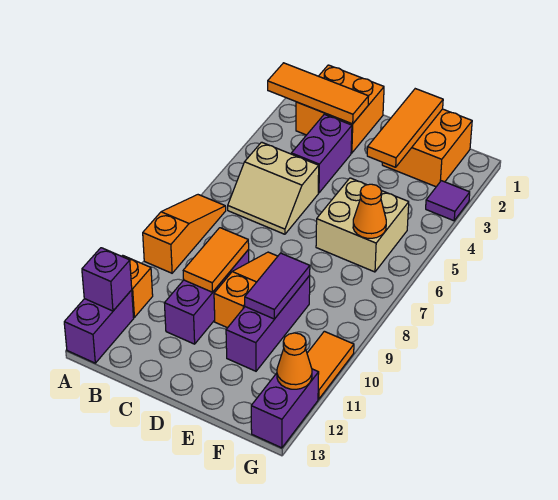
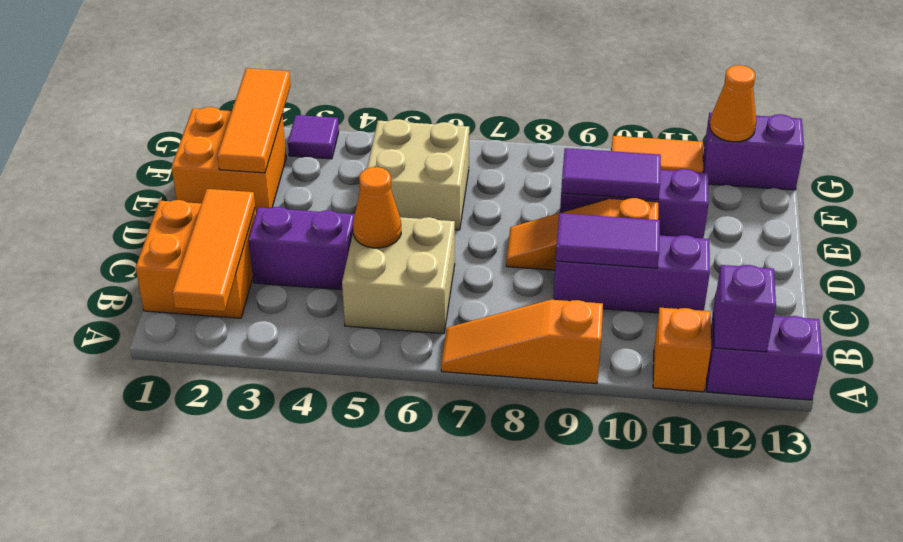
tan slope B5:C6 level 1 top 5 -> tan brick B5:C6 level 1
orange tile C9:C10 level 2 -> purple tile C9:C10 level 2
orange tile E1:E3 level 2 -> orange tile E2:G2 level 2
orange cone F6 level 2 -> orange cone C5 level 2

